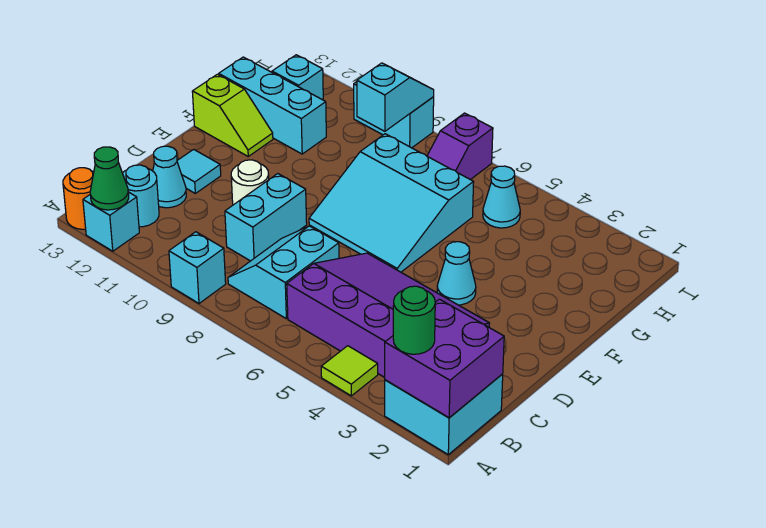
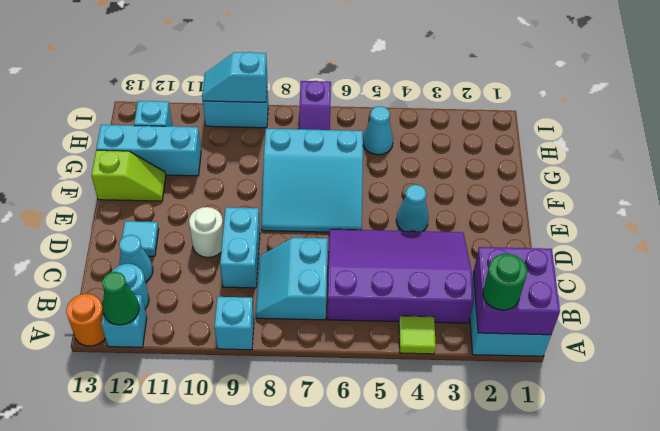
cyan slope H9:I9 level 2 top H -> cyan slope I9:I10 level 2 top 9

